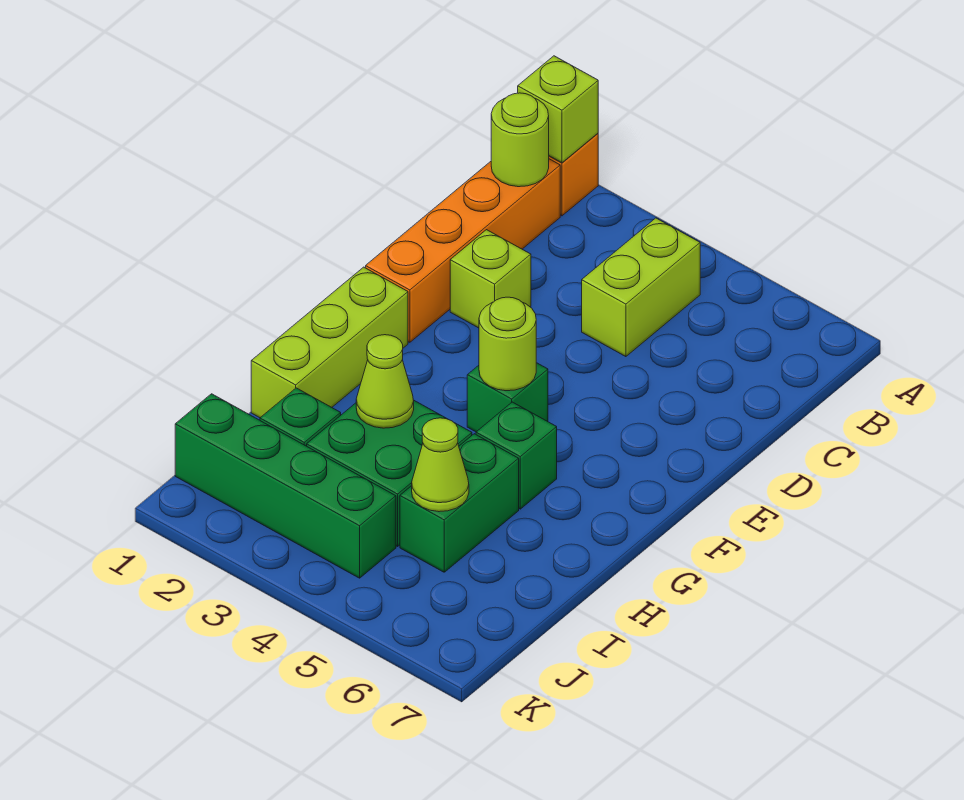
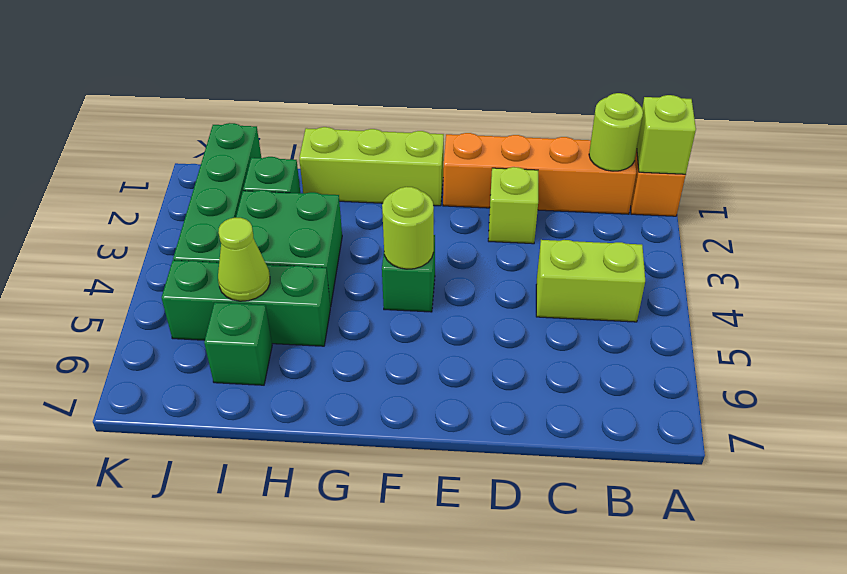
green brick G5 level 1 -> green brick I6 level 1
lime cone H3 level 2 -> none
green brick H5:I5 level 1 -> green brick H5:J5 level 1

